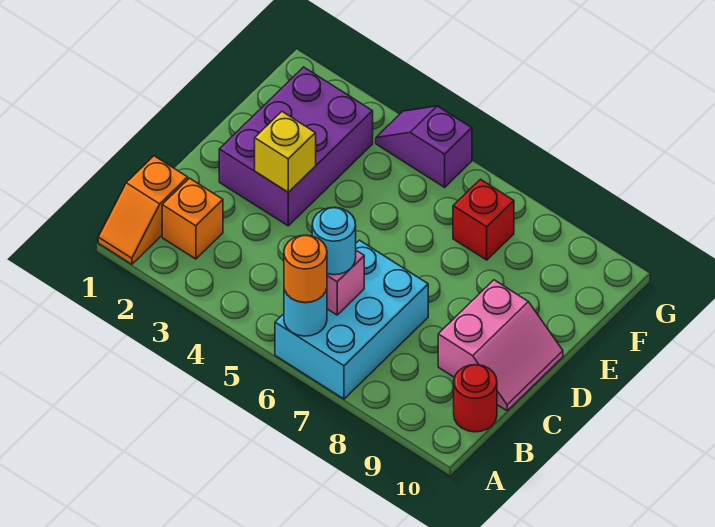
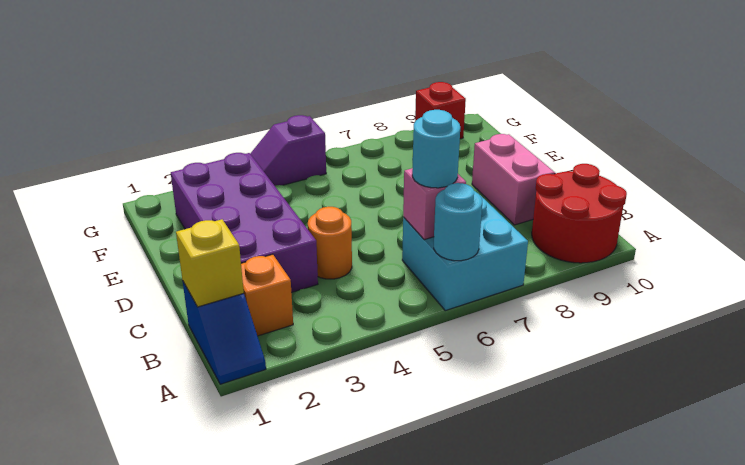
orange slope A1:B1 level 1 top B -> blue slope A1:B1 level 1 top B
cyan brick A6:C7 level 1 -> cyan brick A6:B7 level 1
orange round brick A6 level 3 -> orange round brick C4 level 1
red round brick B10 level 1 -> red round brick A9:B10 level 1
purple brick D2:F3 level 1 -> purple brick C2:F3 level 1
yellow brick D3 level 2 -> yellow brick B1 level 2
red brick F7 level 1 -> red brick G9 level 1

